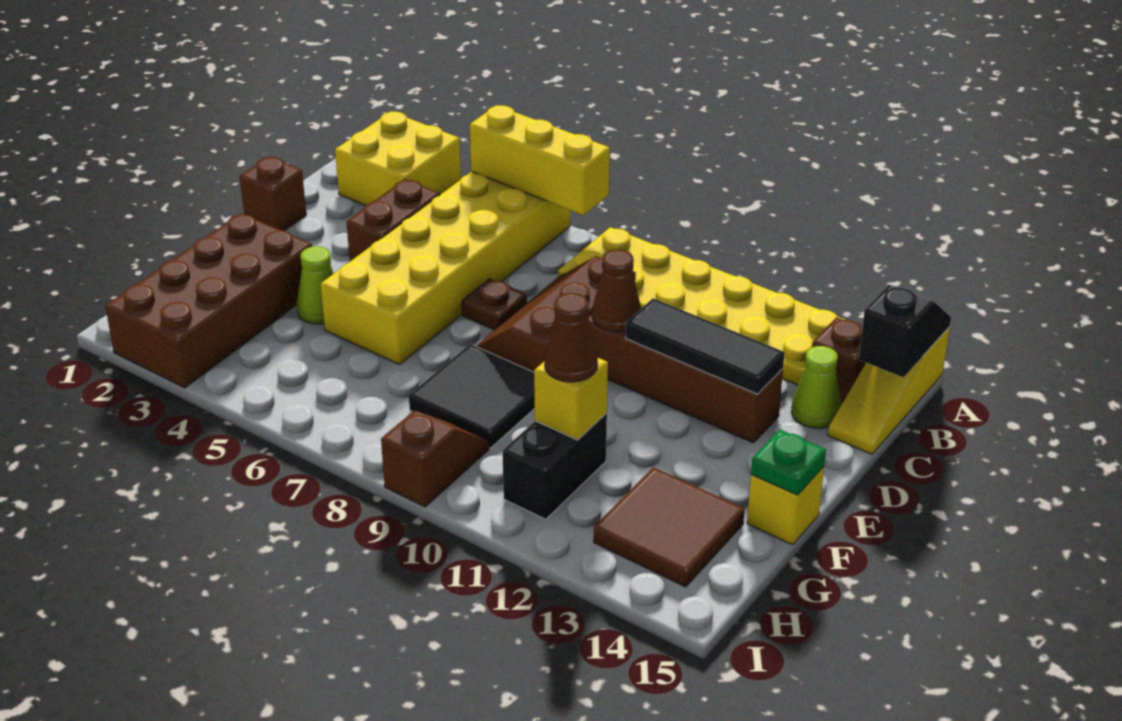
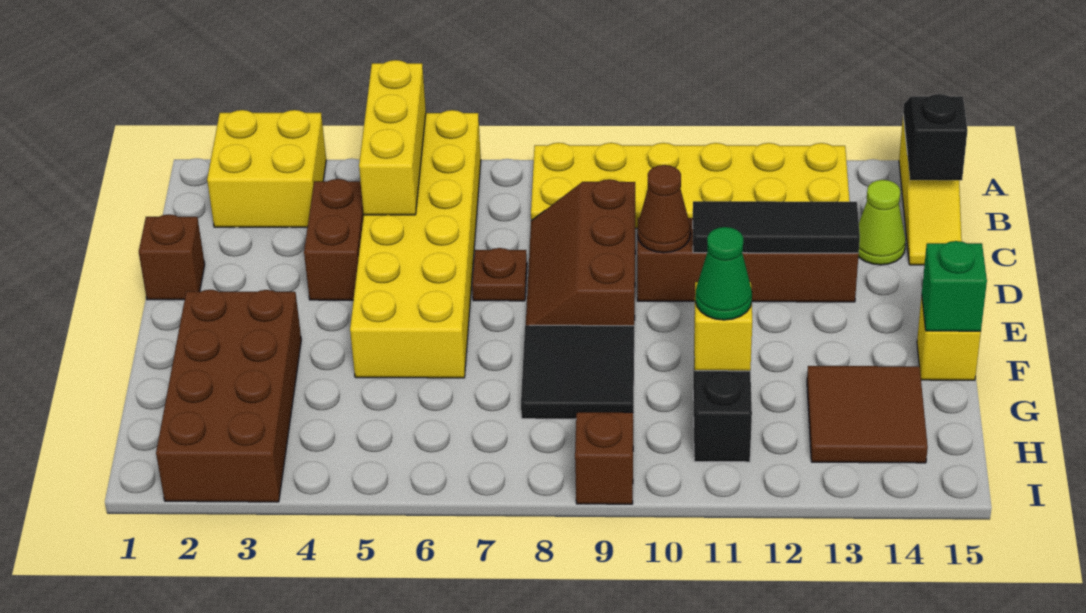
yellow brick A5:A7 level 2 -> yellow brick A5:C5 level 2
brown brick B14 level 1 -> none
lime cone F4 level 1 -> none
green plate F15 level 2 -> green brick F15 level 2
brown cone G11 level 3 -> green cone G11 level 3

